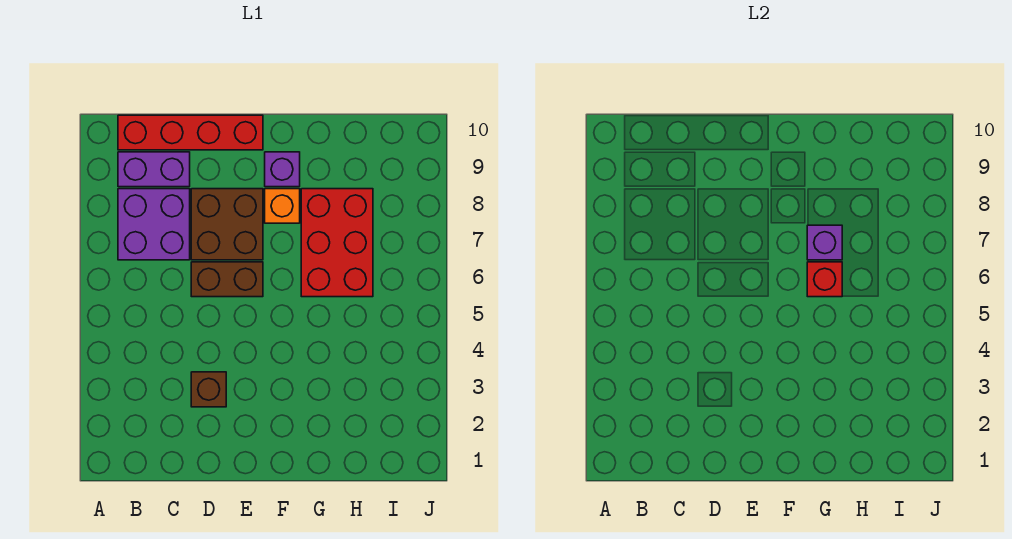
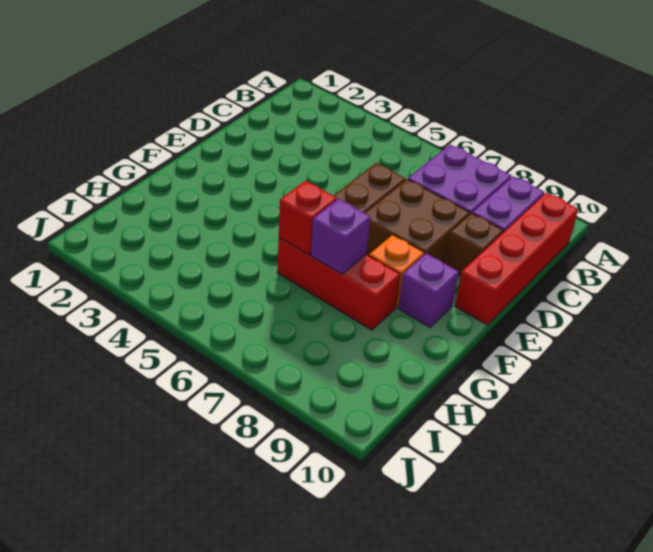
brown brick D3 level 1 -> brown brick D9 level 1
red brick G6:H8 level 1 -> red brick G6:G8 level 1

